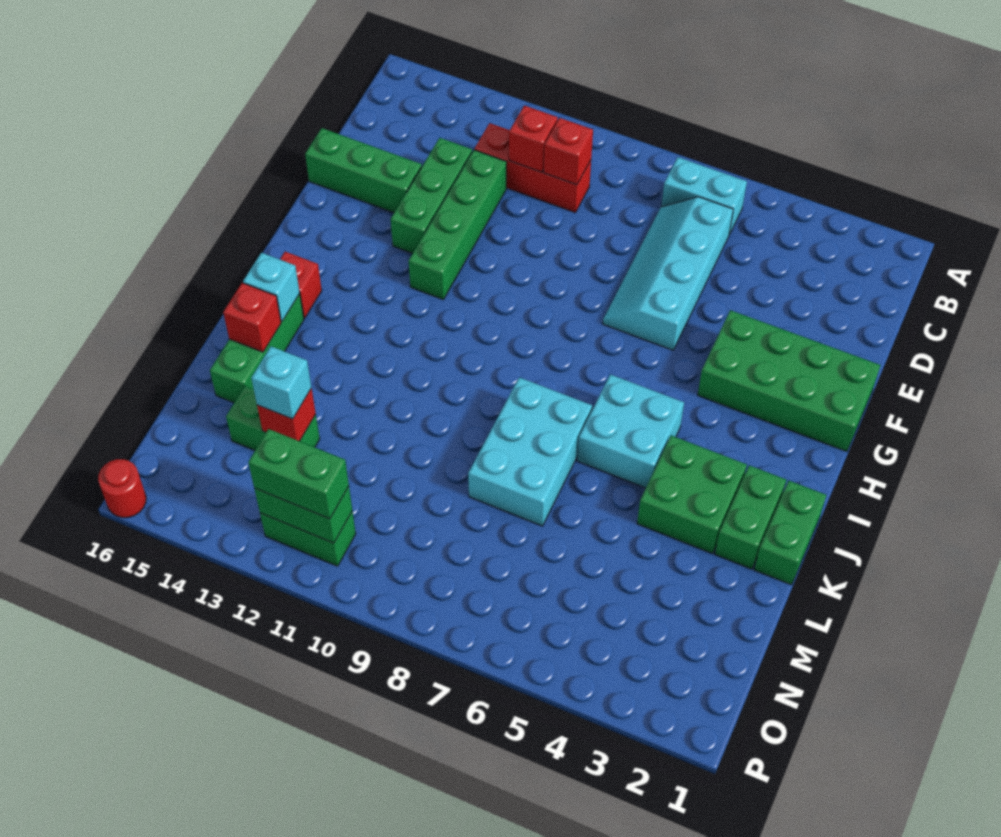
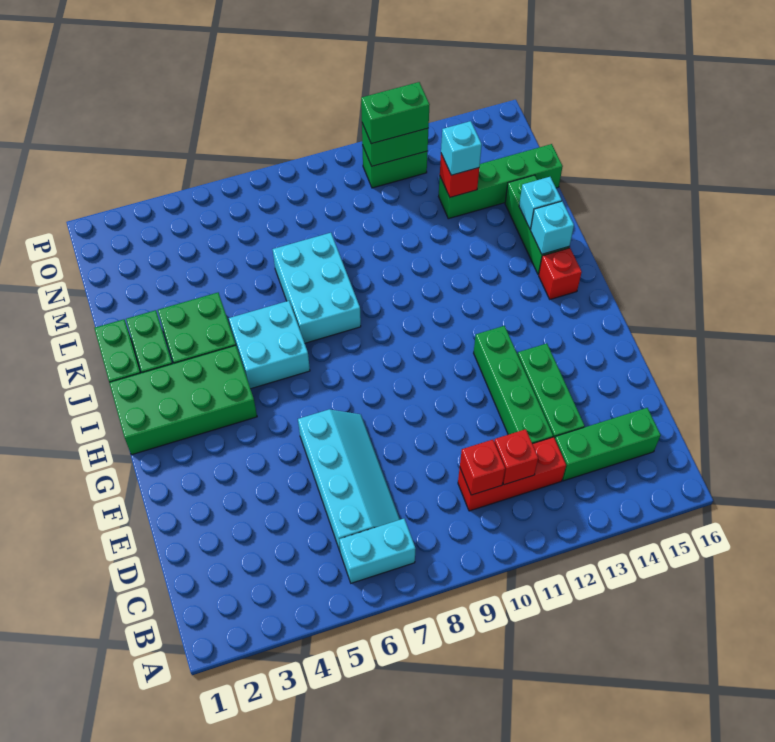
green brick E14:E16 level 1 -> green brick C13:C15 level 1
green brick F1:G4 level 1 -> green brick H1:I4 level 1
red brick K15 level 2 -> cyan brick K15 level 2
green brick M13:M14 level 1 -> green brick M13:M16 level 1
red round brick P16 level 1 -> none

